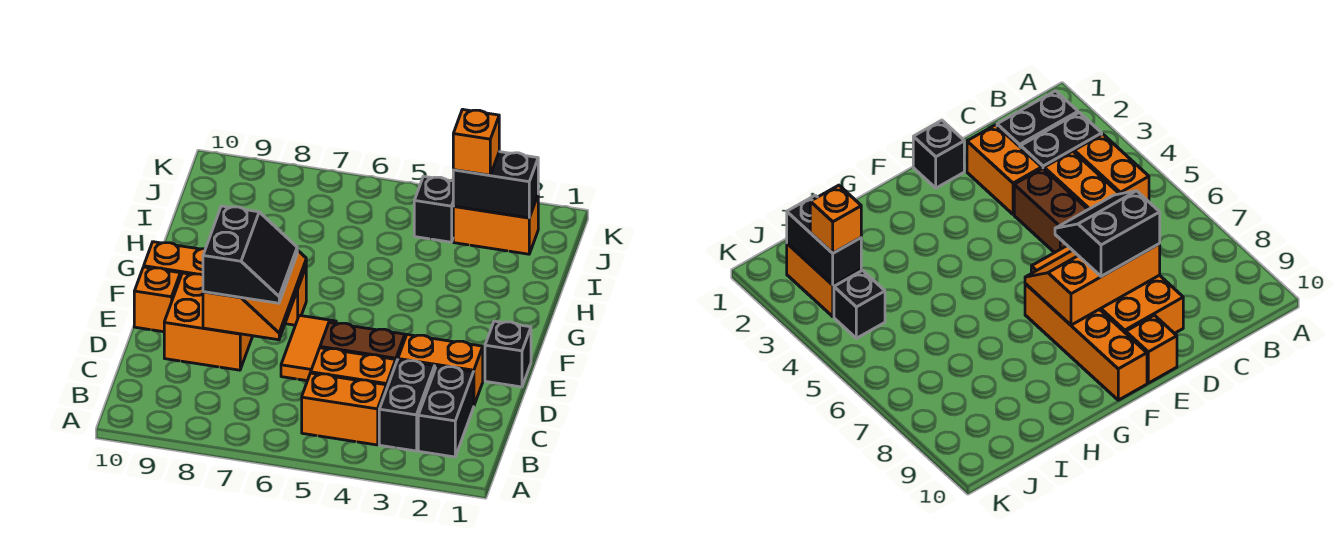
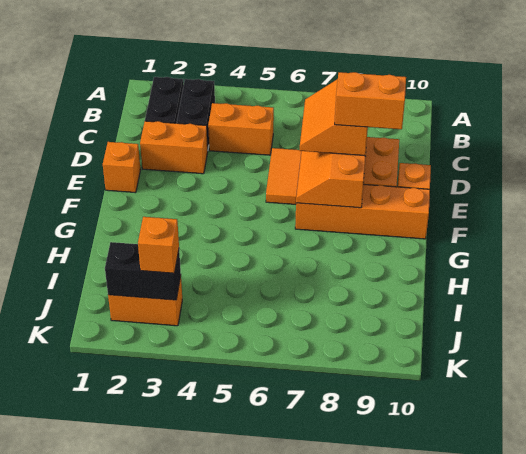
orange brick B4:B5 level 1 -> orange brick E8:E9 level 4
brown brick D4:D5 level 1 -> none
black slope D7:E8 level 3 top 8 -> orange slope D7:E8 level 3 top 8
black brick E1 level 1 -> orange brick E1 level 1
black brick J4 level 1 -> none

